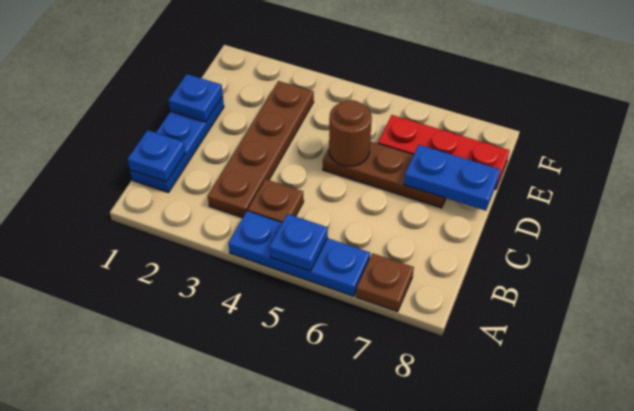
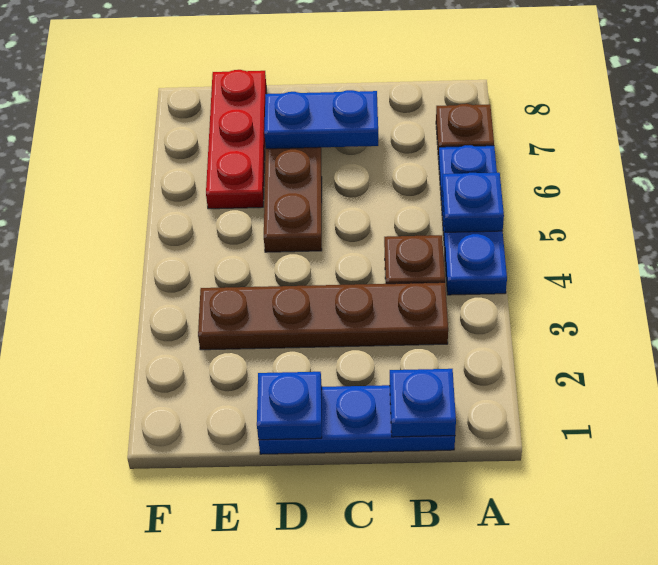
brown round brick D5 level 2 -> none
blue plate D7:D8 level 2 -> blue plate C7:D7 level 2

